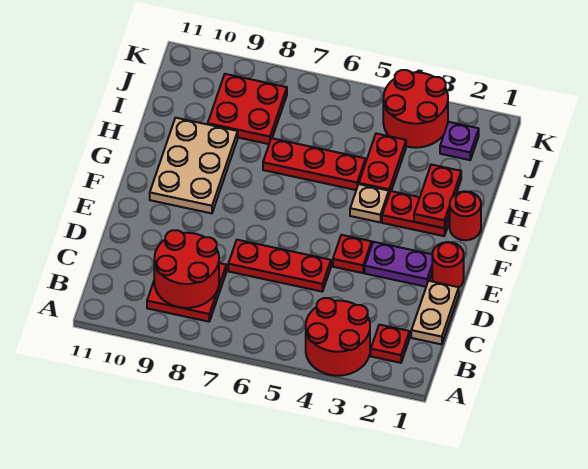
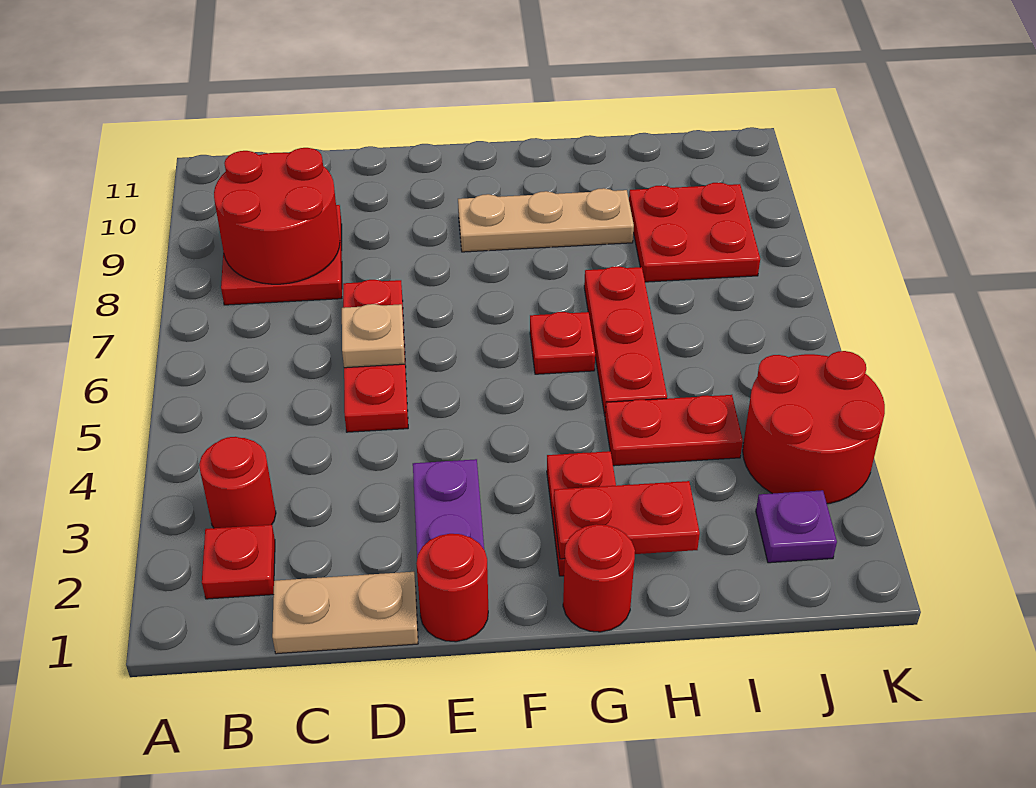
red round brick A3:B4 level 1 -> red round brick B3 level 1
red plate E4 level 1 -> red plate G6 level 1
tan plate F9:H10 level 1 -> tan plate F9:H9 level 1
tan plate G4 level 1 -> tan plate D6 level 2

